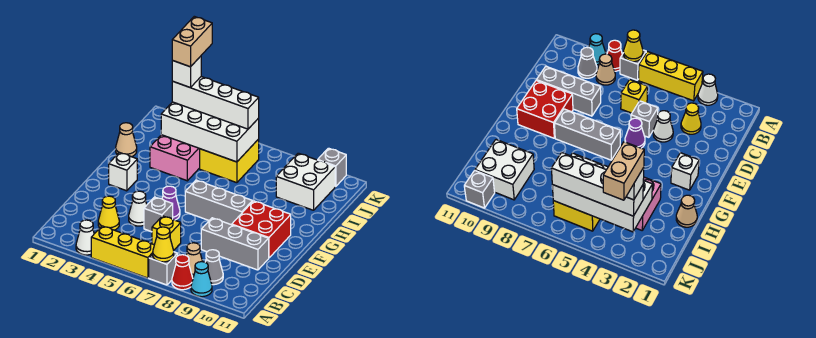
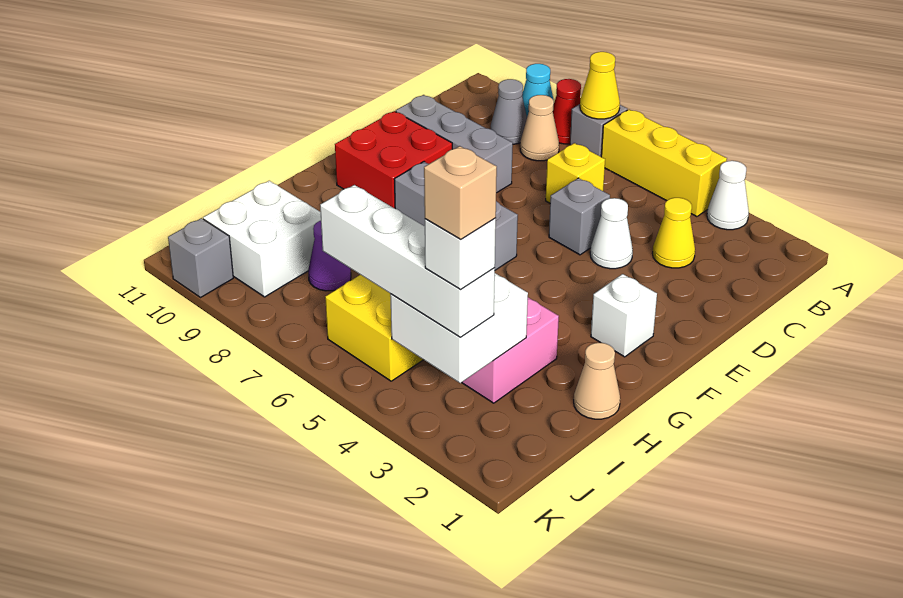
purple cone E5 level 1 -> purple cone I8 level 1
white brick I3:J6 level 2 -> white brick I3:J4 level 2
tan brick J3:K3 level 5 -> tan brick J3 level 5

